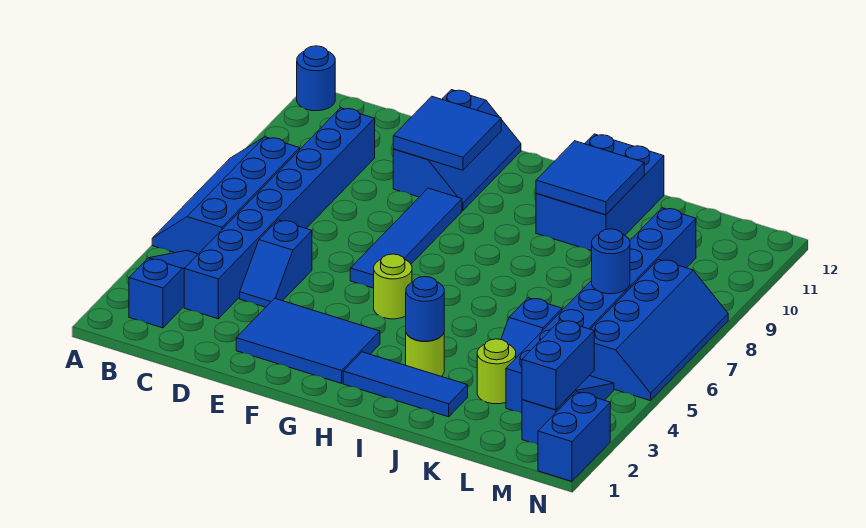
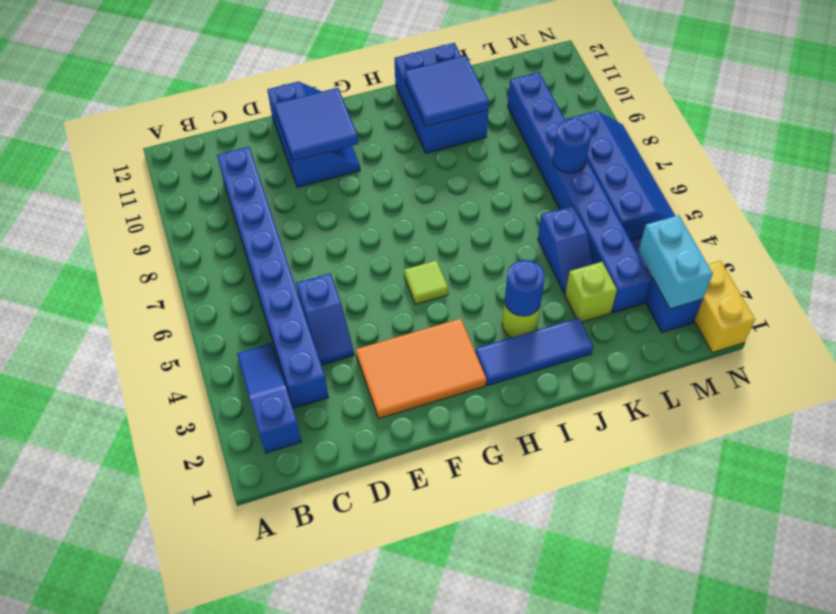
blue slope A5:B8 level 1 top B -> none
blue round brick A12 level 1 -> none
blue tile E2:G3 level 1 -> orange tile E2:G3 level 1
blue tile F6:F9 level 1 -> none
lime round brick G5 level 1 -> lime tile G5 level 1
lime round brick K3 level 1 -> lime brick K3 level 1
blue brick M2:M3 level 2 -> cyan brick M2:M3 level 2
blue brick N1:N2 level 1 -> yellow brick N1:N2 level 1

